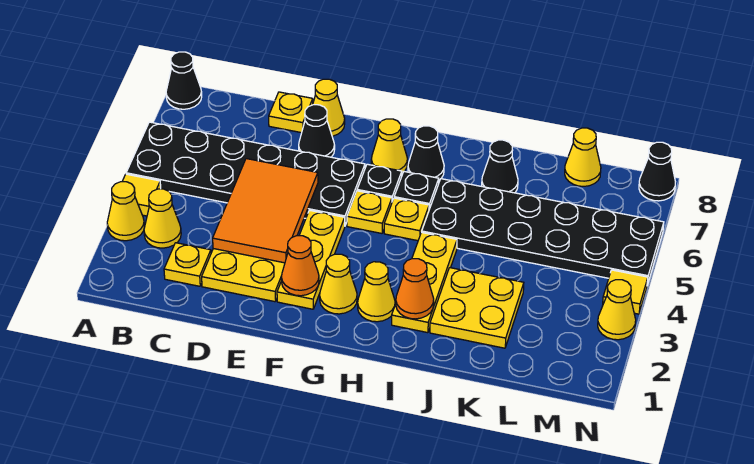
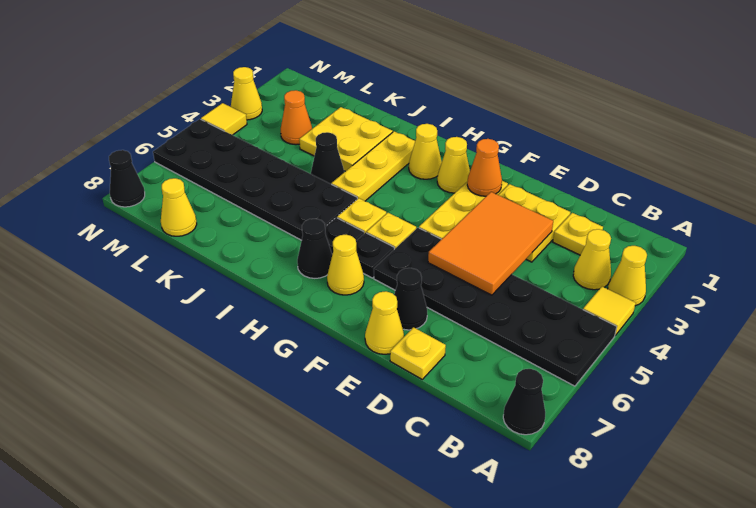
orange cone I2 level 2 -> orange cone L3 level 1
black cone J7 level 1 -> black cone J4 level 1

